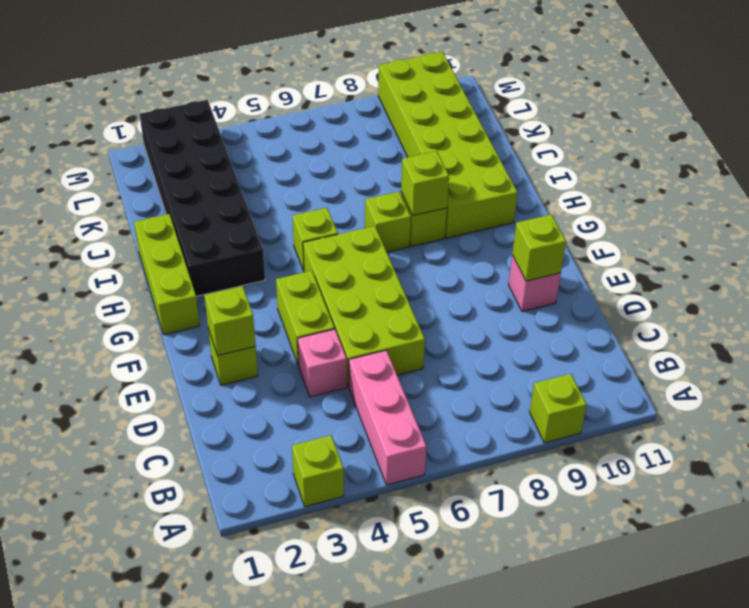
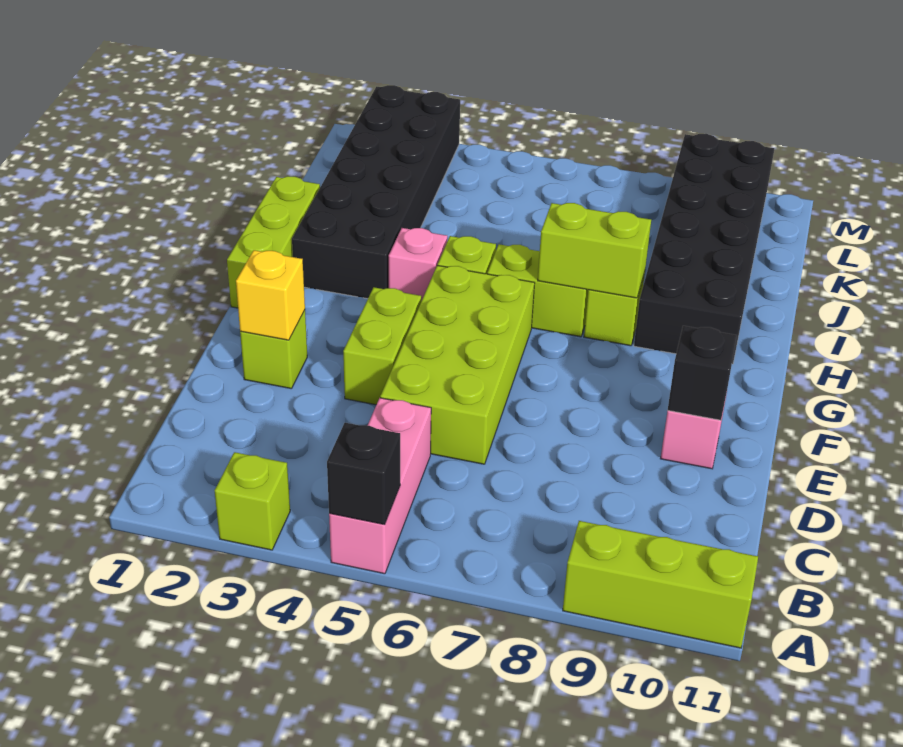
none -> black brick A5 level 2
lime brick A9 level 1 -> lime brick A9:A11 level 1
pink brick D4 level 1 -> pink brick H4 level 1
lime brick E2 level 2 -> yellow brick E2 level 2
lime brick E10 level 2 -> black brick E10 level 2
lime brick H7 level 1 -> lime brick H6:H7 level 1
lime brick H8 level 2 -> lime brick H7:H8 level 2
lime brick H9:M10 level 1 -> black brick H9:M10 level 1

